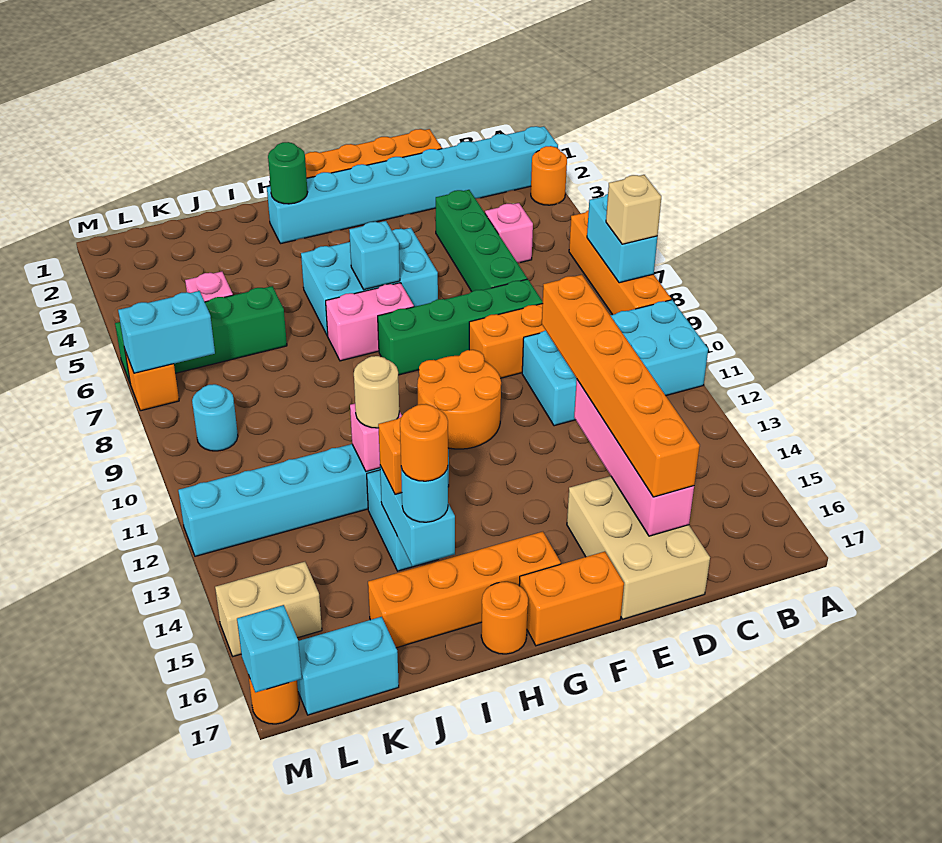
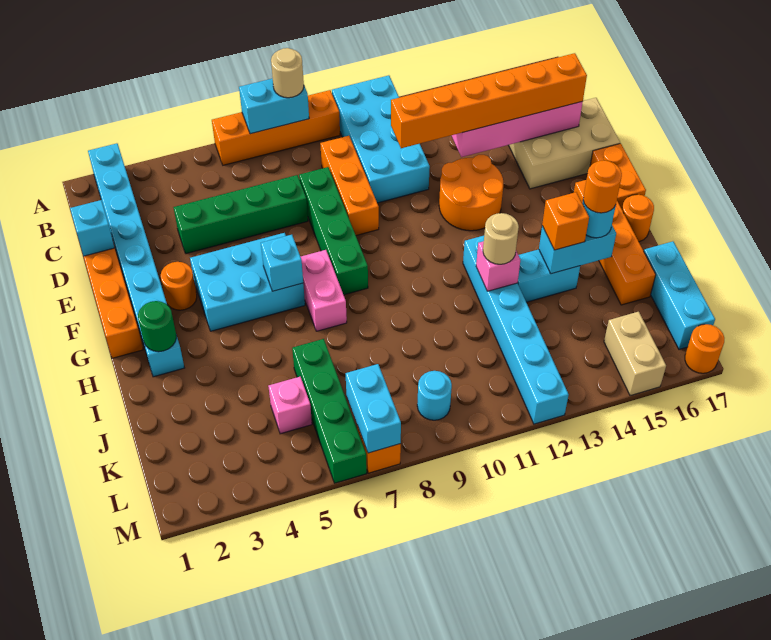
orange round brick A3 level 1 -> orange round brick F3 level 1
tan brick A8 level 3 -> tan round brick A8 level 3
pink brick C5 level 1 -> none
cyan brick F5:H6 level 1 -> cyan brick F4:G6 level 1
orange round brick F10:G11 level 1 -> orange round brick E12:F13 level 1
cyan brick K17:L17 level 1 -> cyan brick J17:L17 level 1
cyan brick M17 level 2 -> cyan brick D1 level 2

